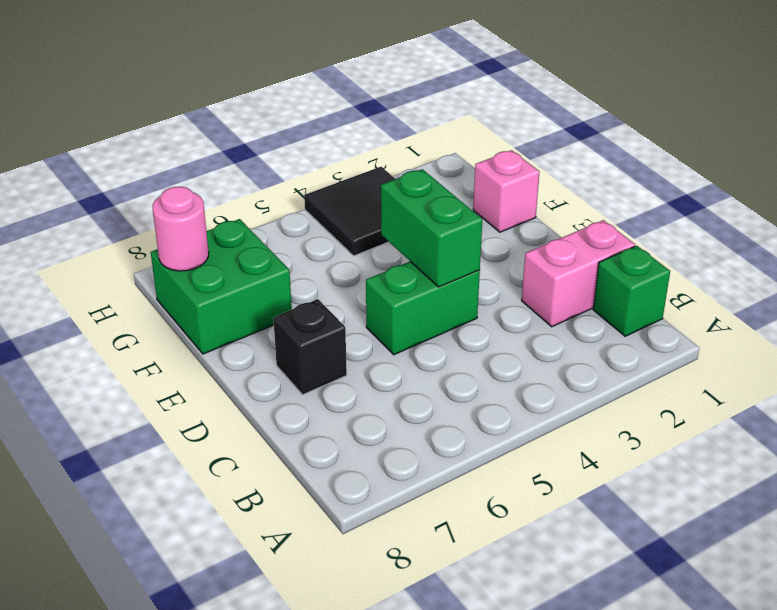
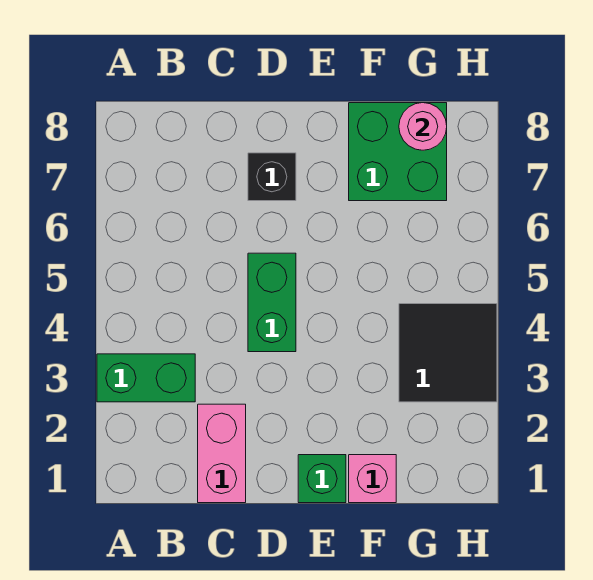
green brick B1 level 1 -> green brick E1 level 1
green brick D4:E4 level 2 -> green brick A3:B3 level 1

